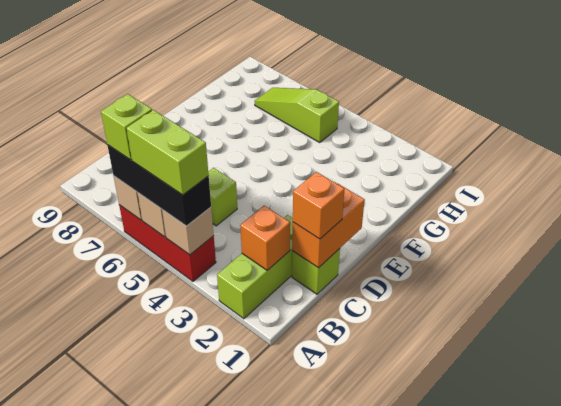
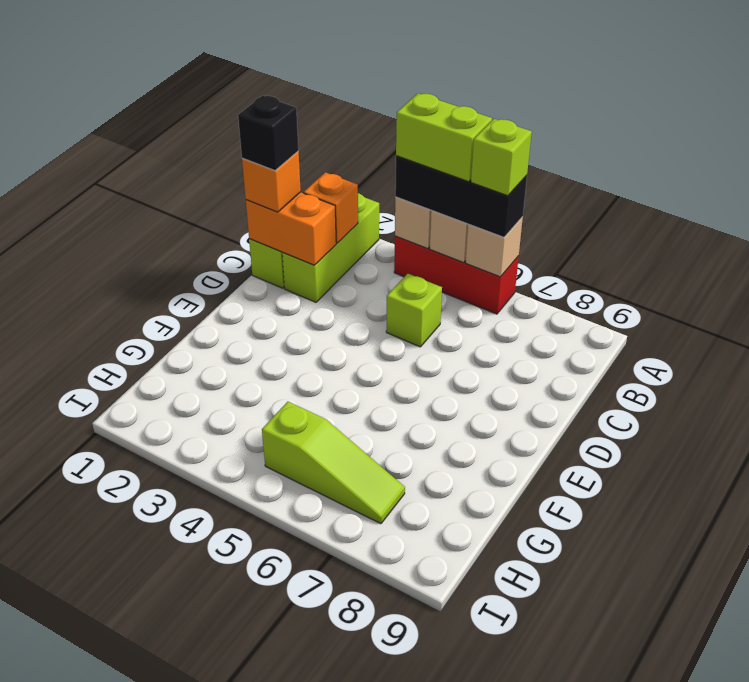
orange brick C1:D1 level 2 -> orange brick C1:C2 level 2
none -> black brick C1 level 4

